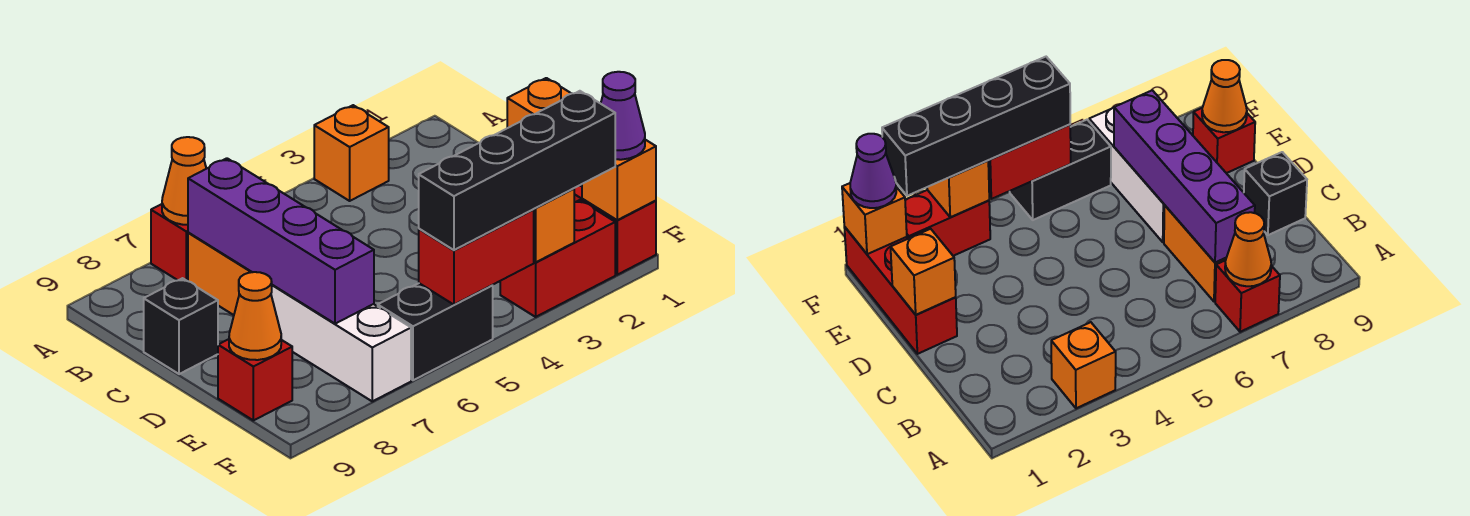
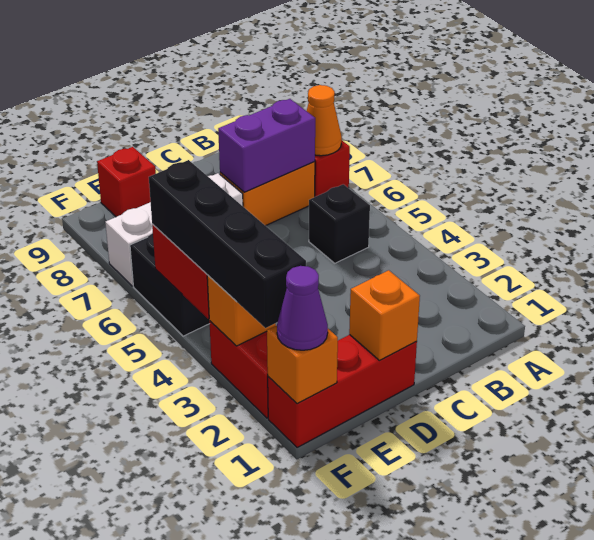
orange brick A3 level 1 -> none
purple brick B7:E7 level 2 -> purple brick B7:C7 level 2
black brick C9 level 1 -> black brick B5 level 1
orange cone E9 level 2 -> none

